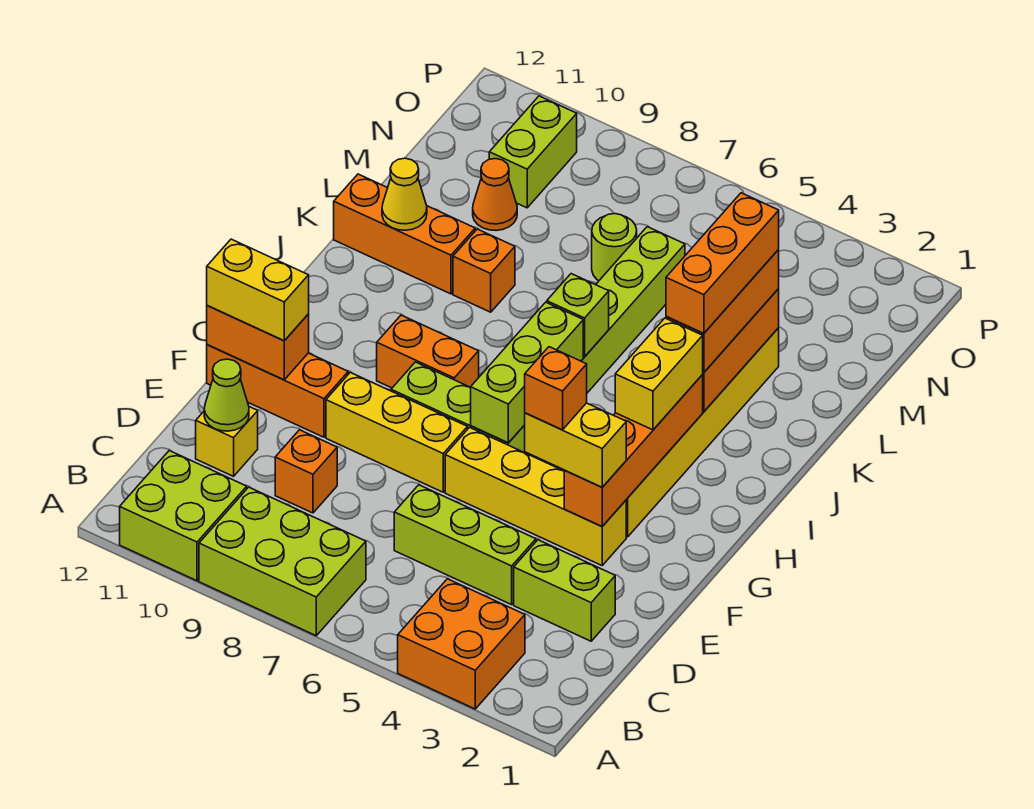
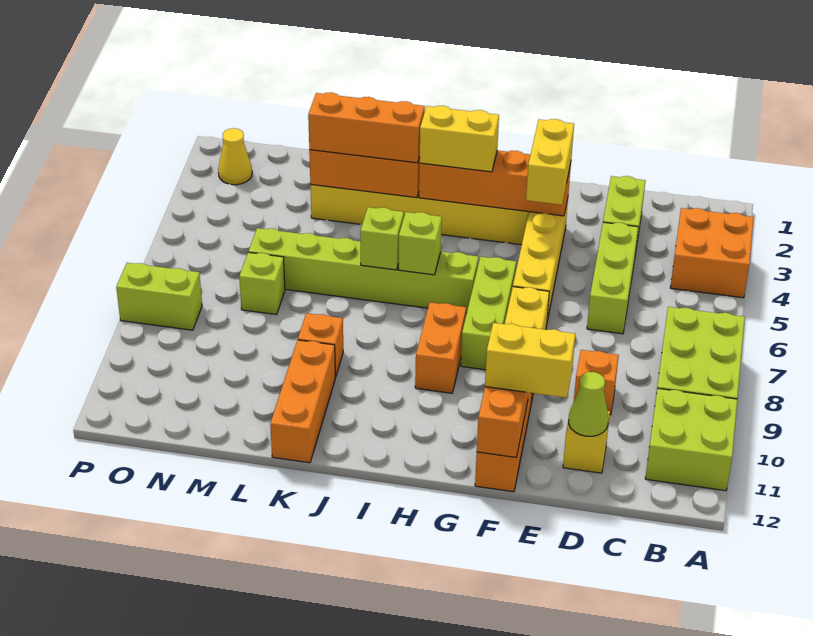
orange brick F4 level 4 -> none
yellow brick F11:F12 level 3 -> yellow brick E11:F11 level 3
lime brick G6:I6 level 2 -> lime brick I6 level 2
orange brick J3:L3 level 4 -> none
yellow cone K11 level 2 -> yellow cone O2 level 1
lime round brick M7 level 1 -> lime brick M7 level 1
orange cone M10 level 1 -> none
lime brick N10:O10 level 1 -> lime brick O8:P8 level 1

